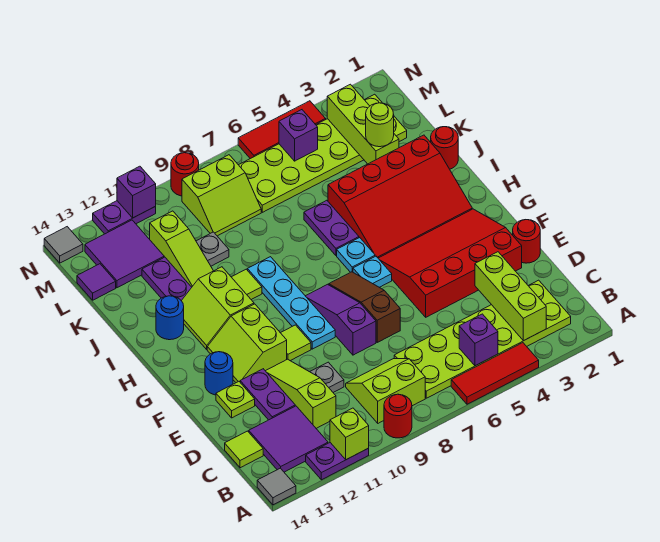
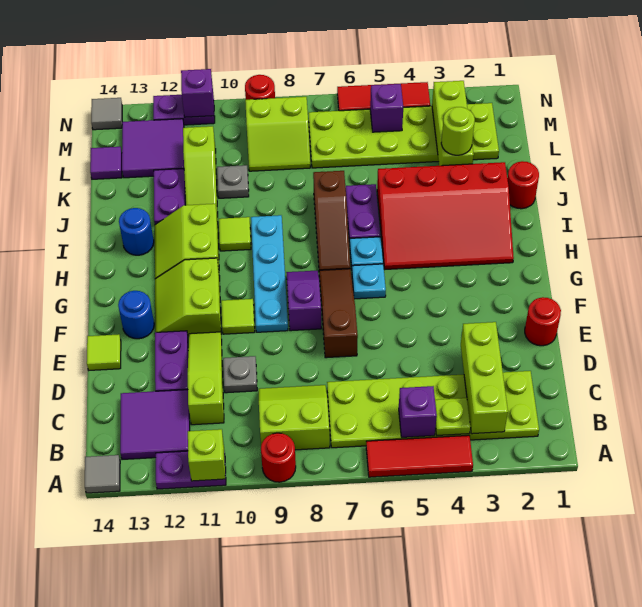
lime tile C14 level 1 -> lime tile E14 level 1
red slope E2:G5 level 1 top E -> none
purple slope E8:G8 level 1 top E -> purple slope F8:G8 level 1 top F
lime plate E13 level 1 -> lime plate B4 level 2
none -> brown slope H7:J7 level 1 top J

